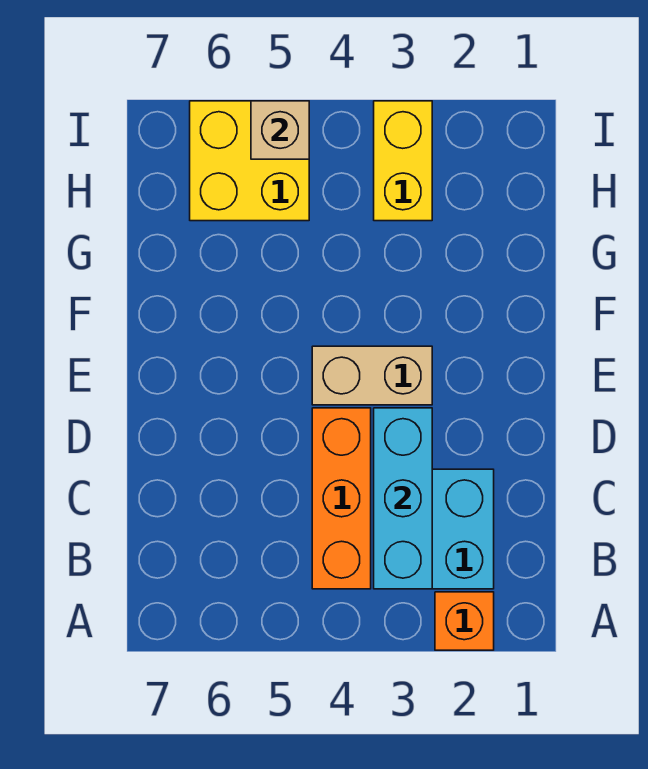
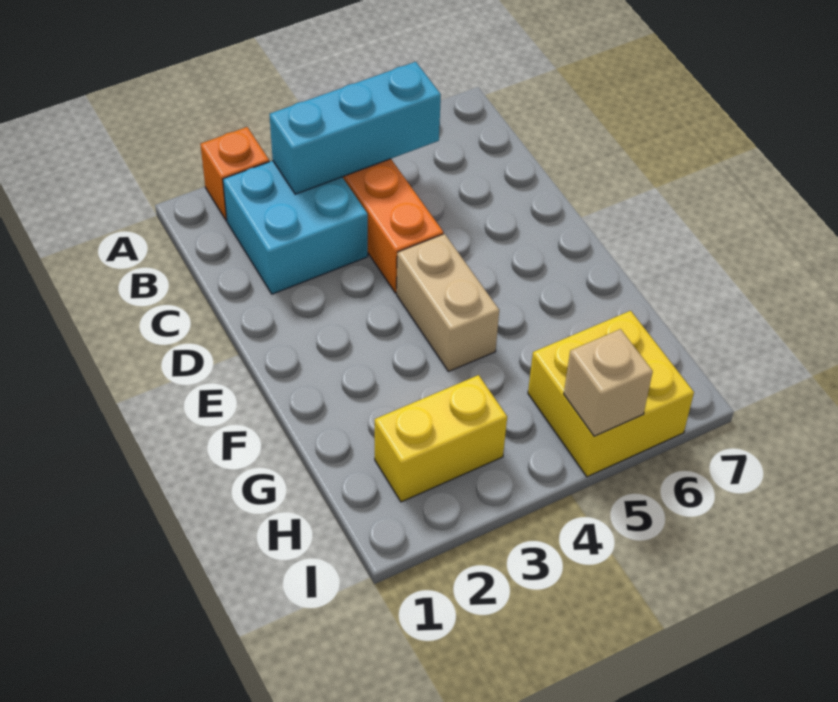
cyan brick B3:D3 level 2 -> cyan brick B3:B5 level 2
tan brick E3:E4 level 1 -> tan brick E4:F4 level 1
yellow brick H3:I3 level 1 -> yellow brick H2:H3 level 1

